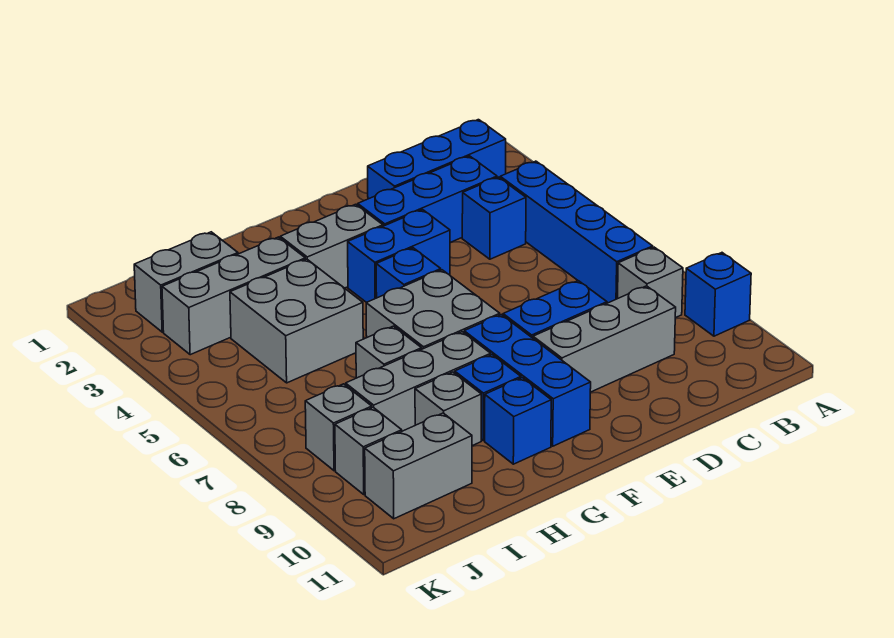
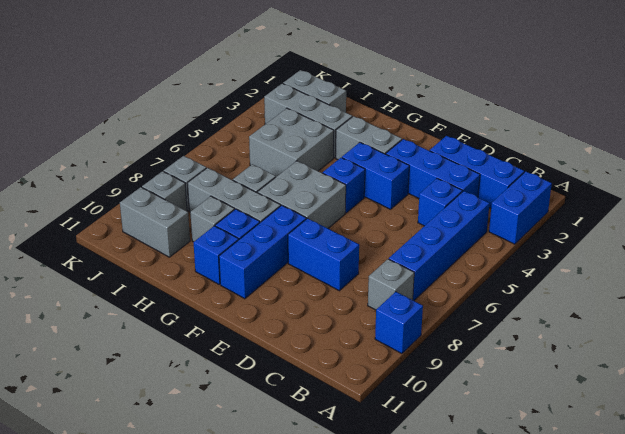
none -> blue brick A2:A3 level 1
grey brick C9:E9 level 1 -> none

